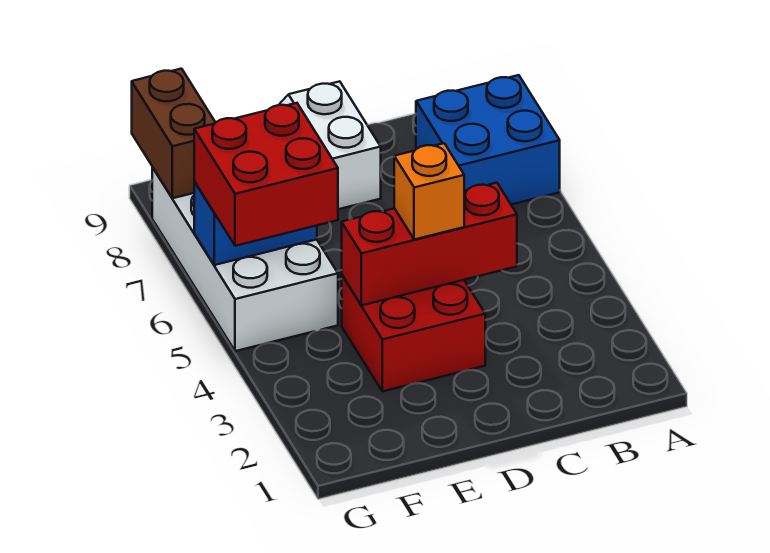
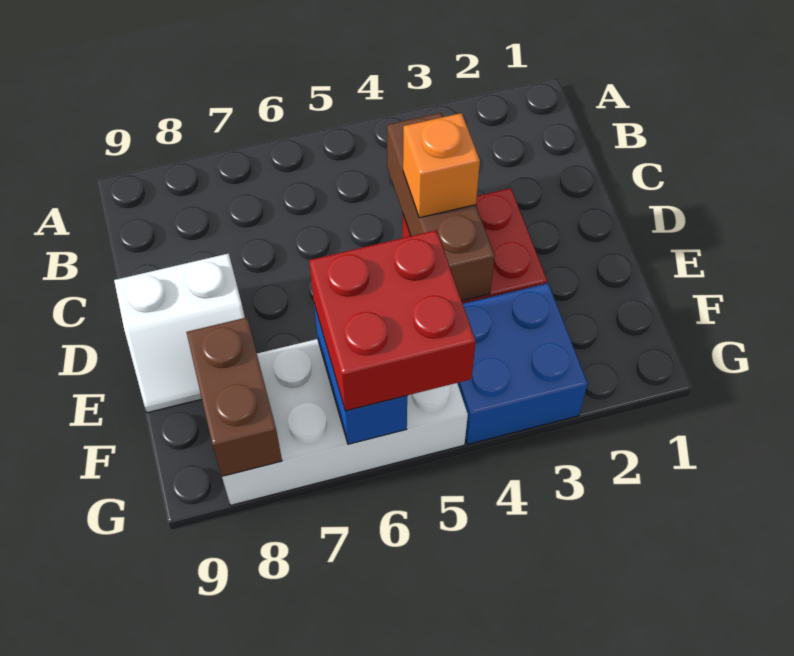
blue brick A7:B8 level 1 -> blue brick F3:G4 level 1
red brick C4:E4 level 2 -> brown brick C4:E4 level 2
brown brick G8:G9 level 2 -> brown brick F8:G8 level 2

